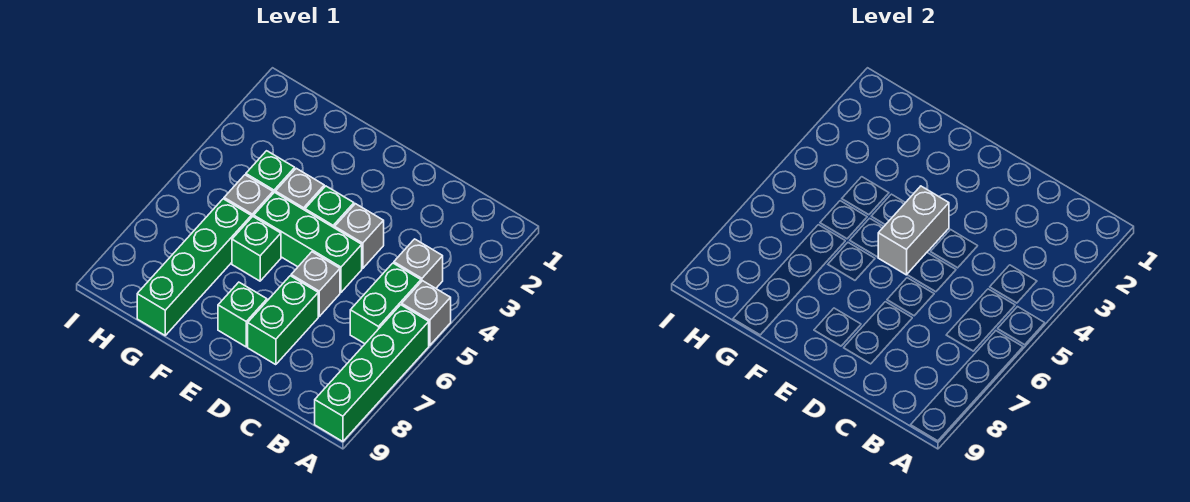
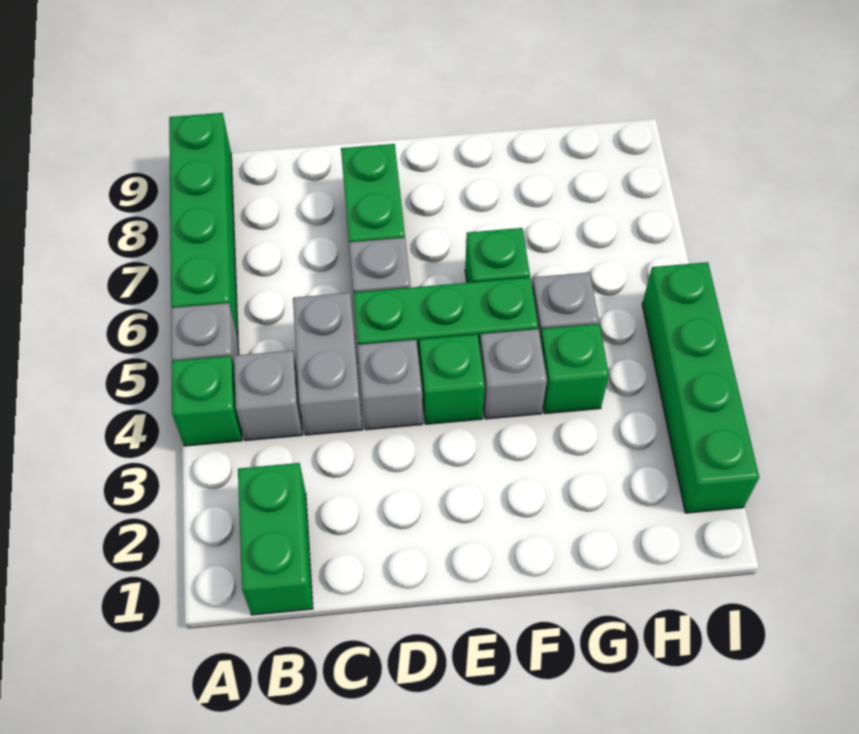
green brick B5:B6 level 1 -> green brick B1:B2 level 1
grey brick E4:E5 level 2 -> grey brick C4:C5 level 1
green brick E8 level 1 -> green brick A4 level 1
green brick G6:G9 level 1 -> green brick I2:I5 level 1

